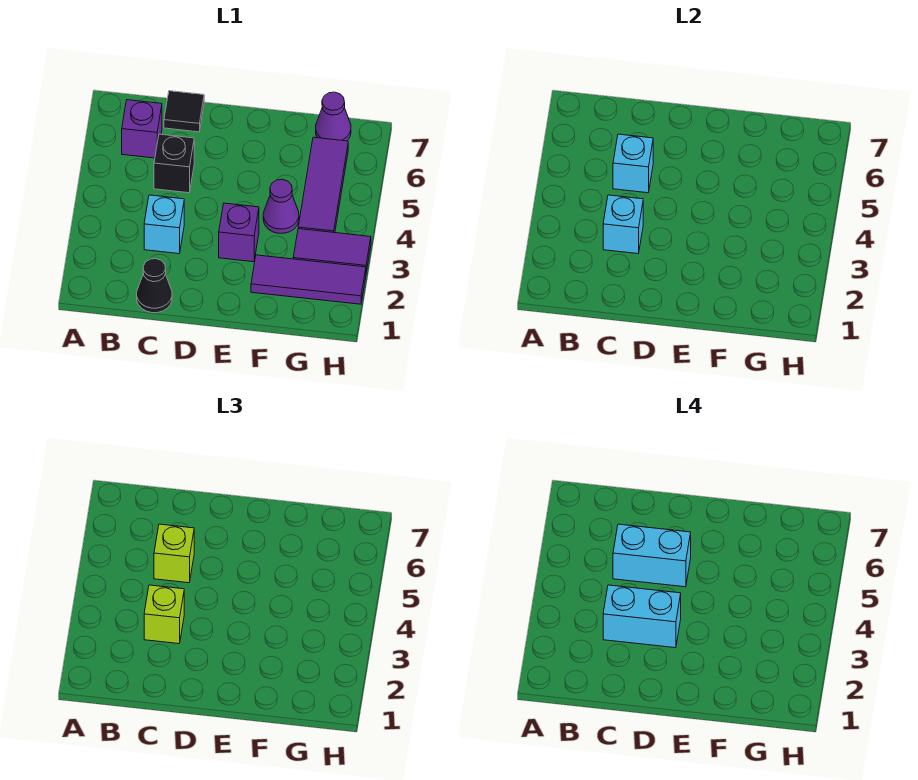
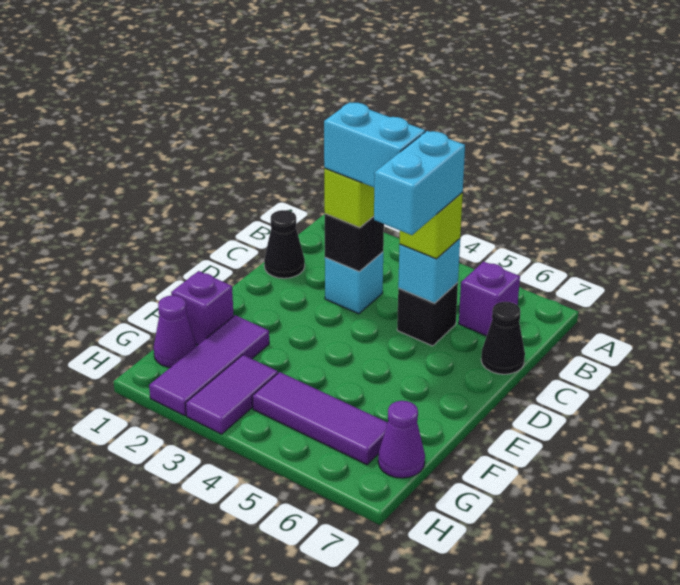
cyan brick C3 level 2 -> black brick C3 level 2
cyan brick C3:D3 level 4 -> cyan brick C3:C4 level 4
black tile C7 level 1 -> black cone C7 level 1
purple brick E3 level 1 -> purple brick F1 level 1
purple cone F4 level 1 -> purple cone G1 level 1

